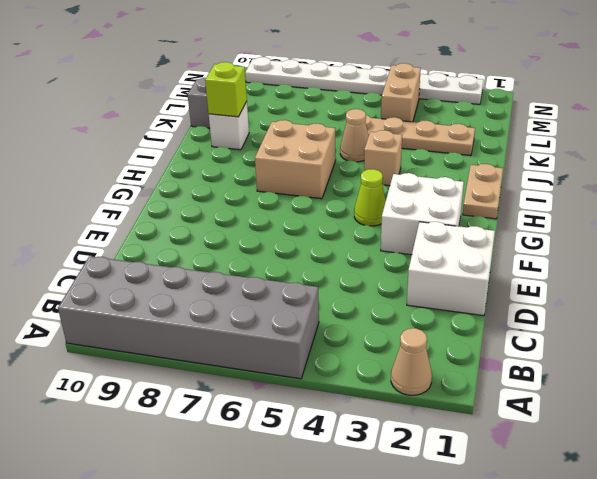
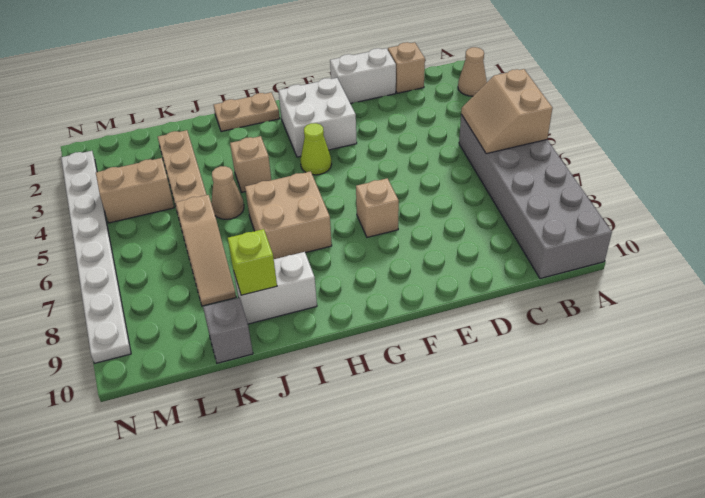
none -> tan slope A5:B6 level 2 top A
none -> tan brick C1 level 1
white brick D1:E2 level 1 -> white brick D1:E1 level 1
none -> tan brick F7 level 1
white brick J9 level 1 -> white brick I9:J9 level 1
none -> tan slope K6:K8 level 1 top 6

